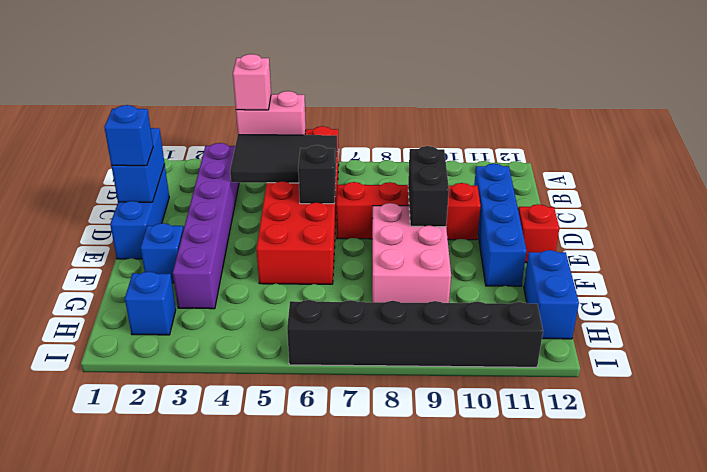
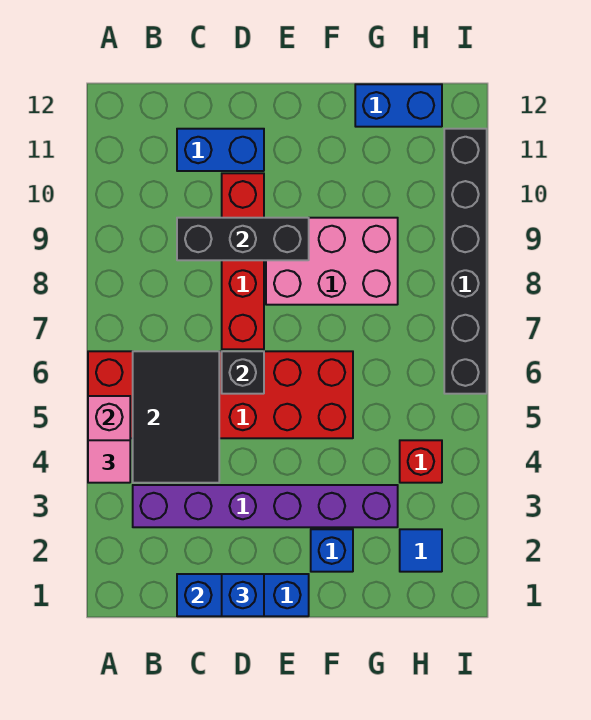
pink brick A4 level 3 -> pink tile A4 level 3
blue brick C11:F11 level 1 -> blue brick C11:D11 level 1
black brick D9:E9 level 2 -> black brick C9:E9 level 2
red brick E12 level 1 -> red brick H4 level 1
blue brick H2 level 1 -> blue tile H2 level 1

